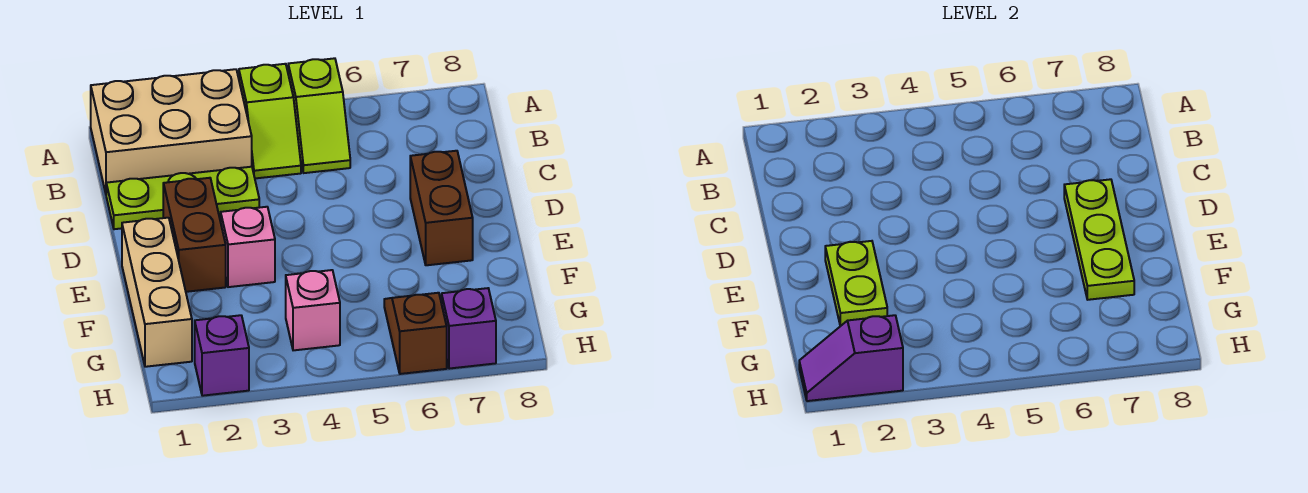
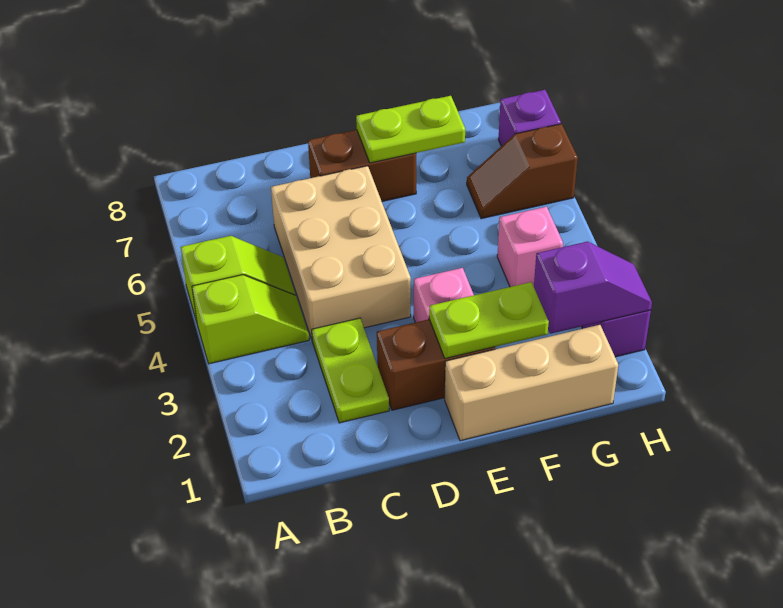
tan brick A1:B3 level 1 -> tan brick C4:D6 level 1
lime plate C1:C3 level 1 -> lime plate C2:C3 level 1
lime plate D7:F7 level 2 -> lime plate E7:F7 level 2
purple slope H1:H2 level 2 top 2 -> purple slope G2:H2 level 2 top G

